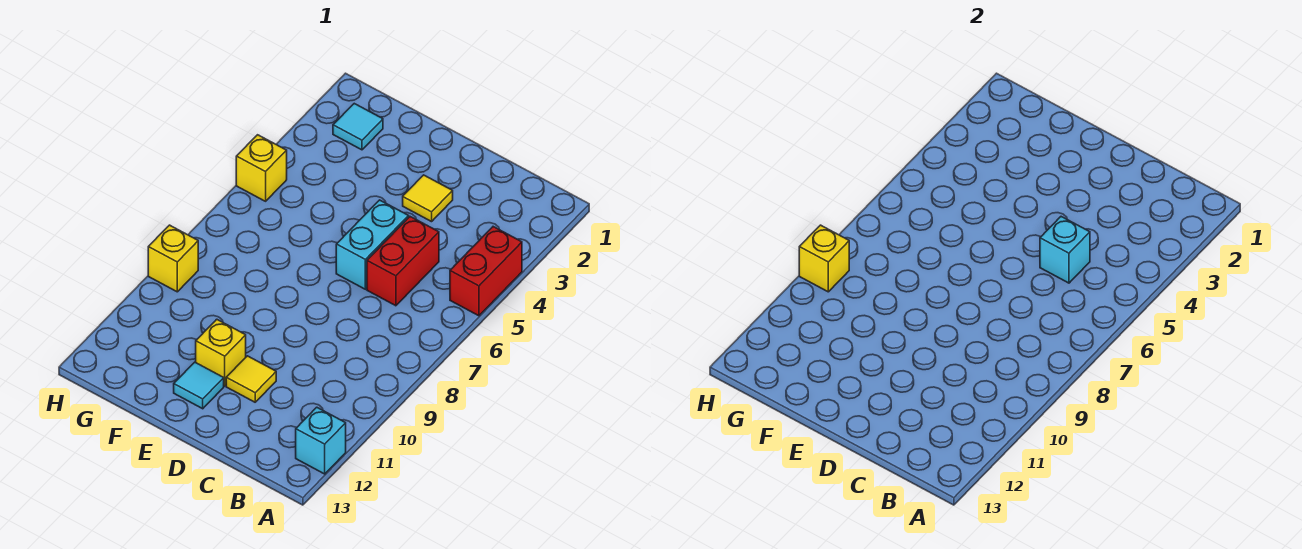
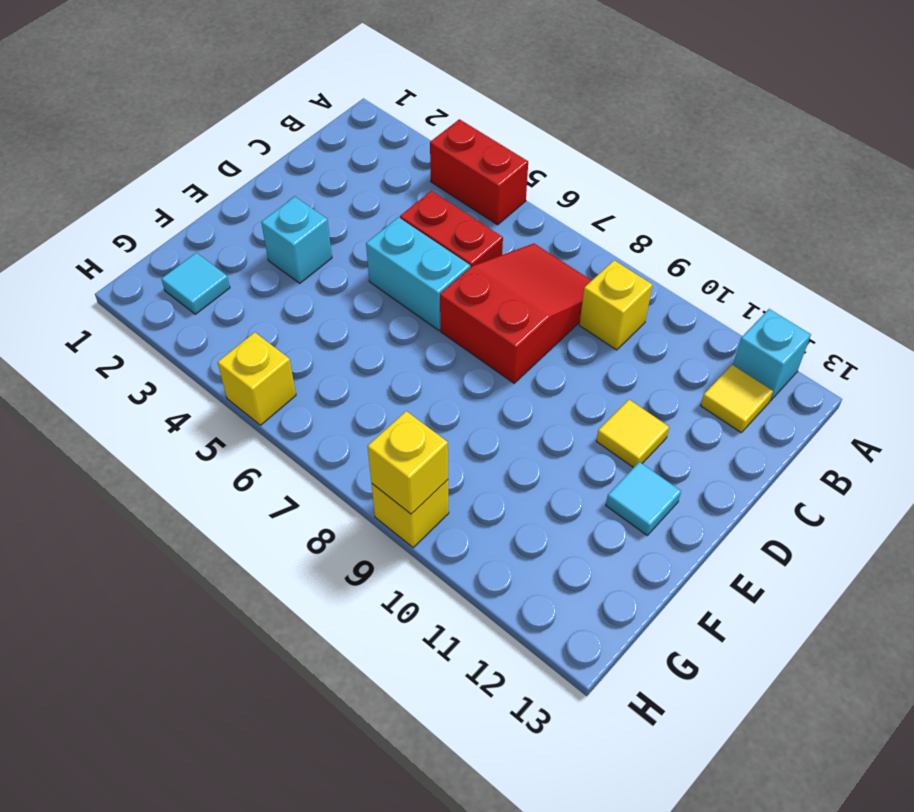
none -> red slope B7:D8 level 1 top D
cyan brick C5 level 2 -> cyan brick E3 level 1
yellow tile D3 level 1 -> yellow tile B12 level 1
yellow brick E11 level 1 -> yellow brick B9 level 1

